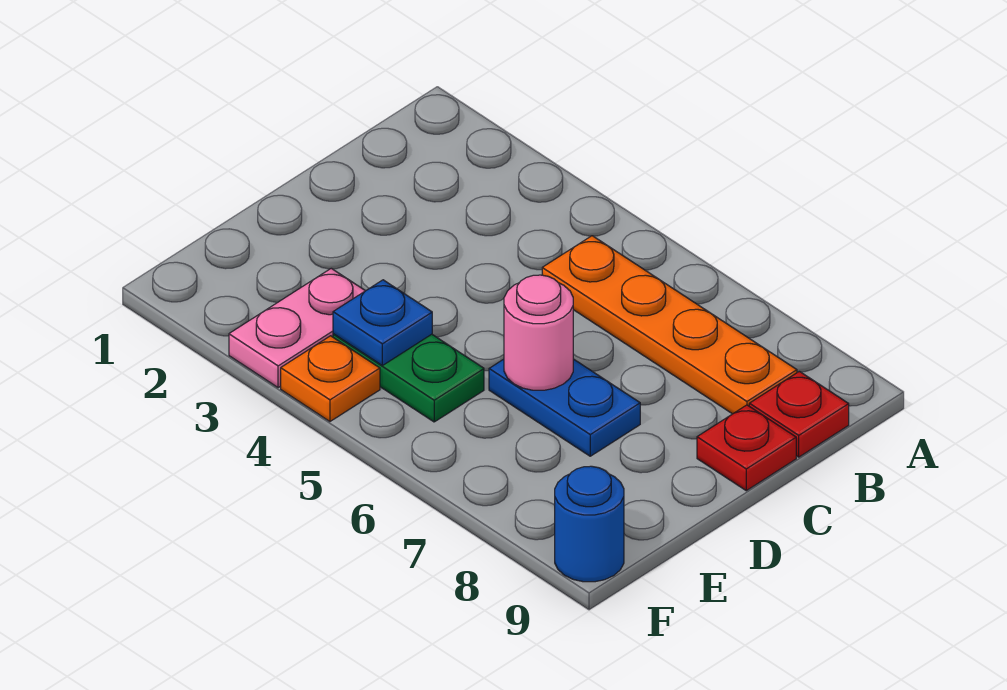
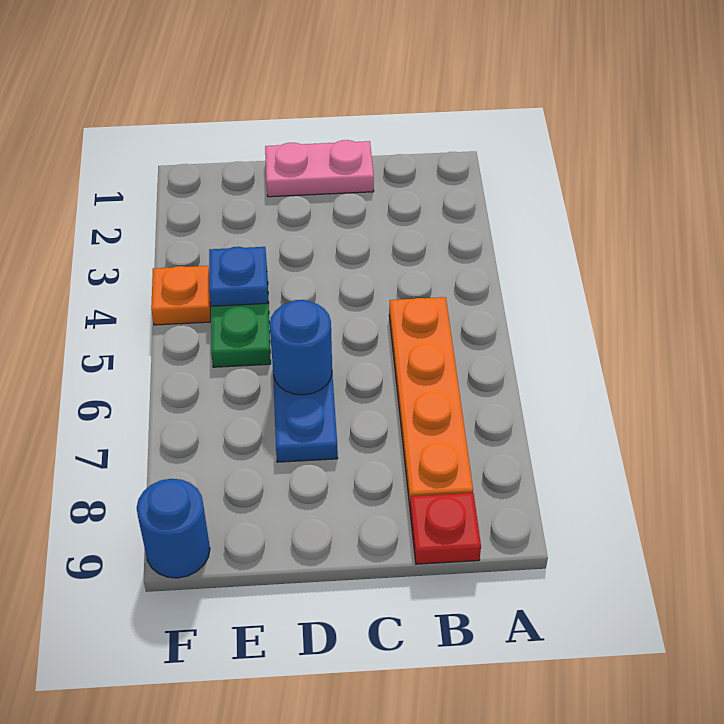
red plate C9 level 1 -> none
pink round brick D6 level 2 -> blue round brick D6 level 2
pink plate E3:F3 level 1 -> pink plate C1:D1 level 1

